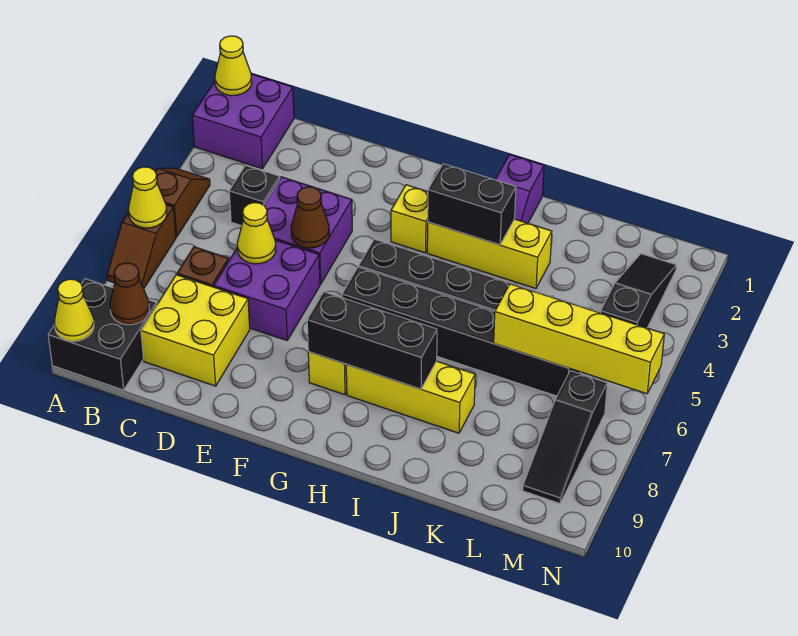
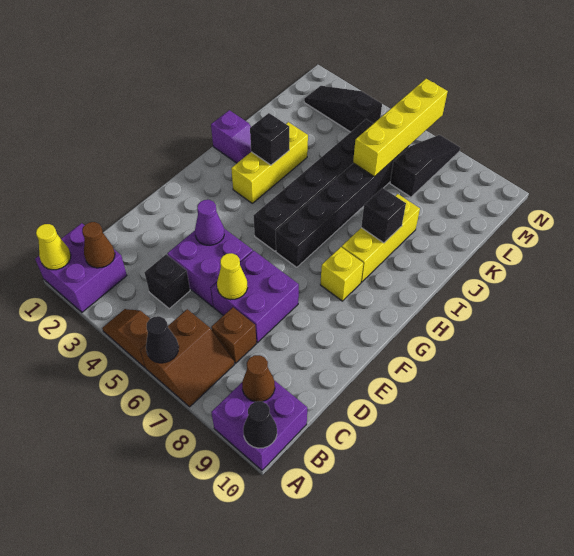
brown slope A6:A7 level 1 top 6 -> brown slope A6:B7 level 1 top 6
yellow cone A6 level 2 -> black cone A6 level 2
black brick A9:B10 level 1 -> purple brick A9:B10 level 1
yellow cone A10 level 2 -> black cone A10 level 2
yellow brick C8:D9 level 1 -> none
none -> purple cone E4 level 2
brown cone E5 level 2 -> brown cone B2 level 2
yellow brick G3 level 1 -> none
black brick G8:I8 level 2 -> black brick I8 level 2
black brick H3:I3 level 2 -> black brick I3 level 2
black slope M7:M9 level 1 top 7 -> black slope L7:N7 level 1 top L

